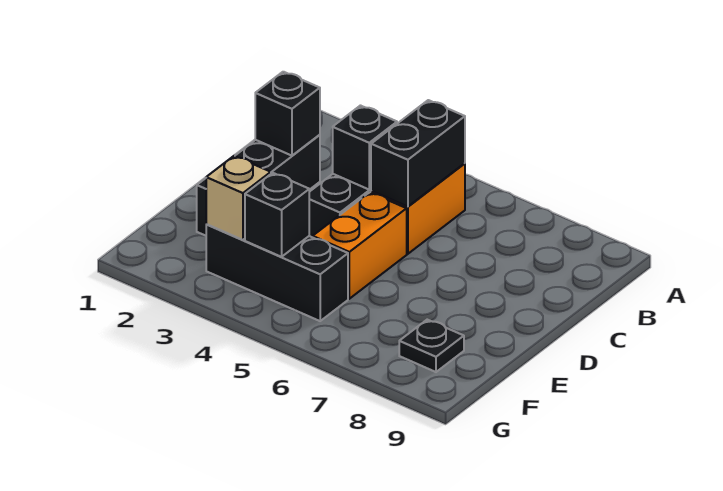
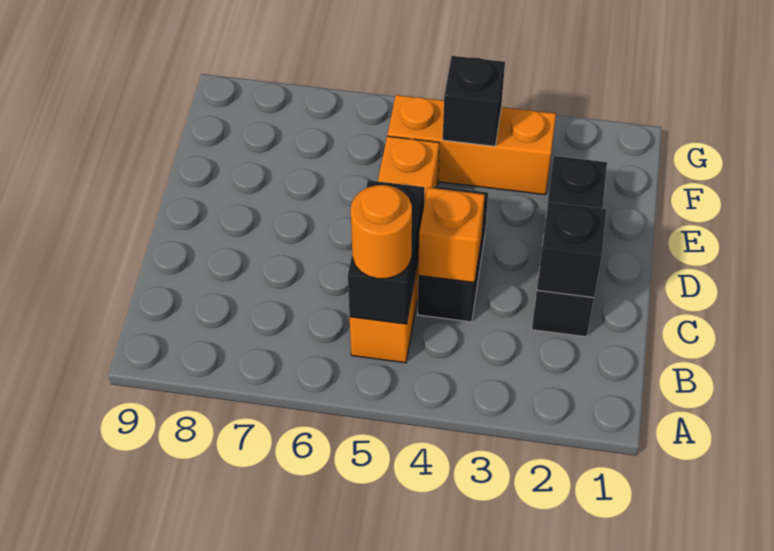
none -> orange round brick B5 level 3
black brick C4 level 2 -> orange brick C4 level 2
black brick F3:F5 level 1 -> orange brick F3:F5 level 1
tan brick F3 level 2 -> none
black plate F8 level 1 -> none

